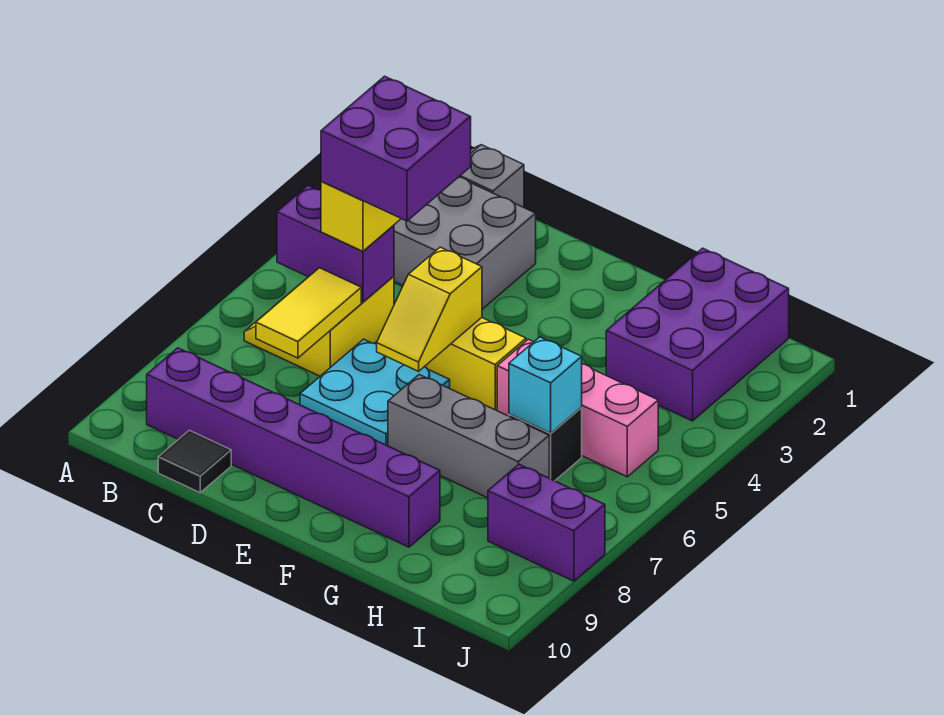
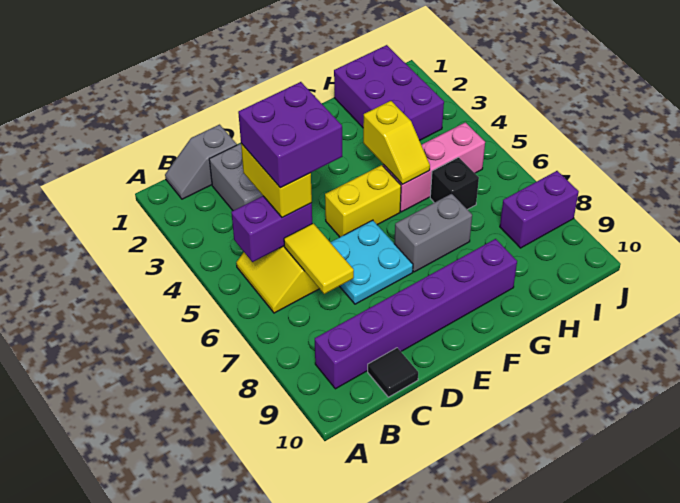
yellow slope E5:E6 level 2 top 5 -> yellow slope G4:G5 level 2 top 4
grey brick F7:H7 level 1 -> grey brick F7:G7 level 1
cyan brick H6 level 2 -> none

